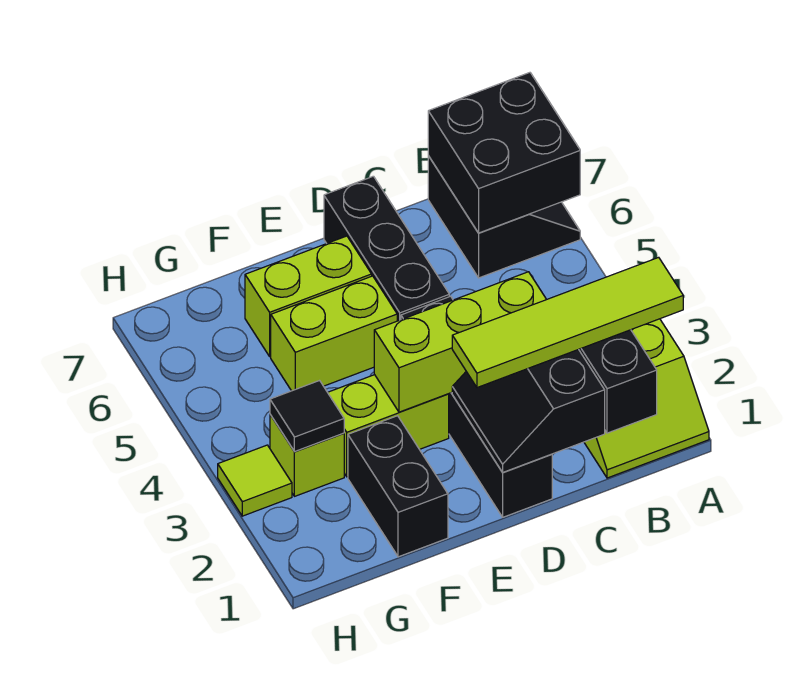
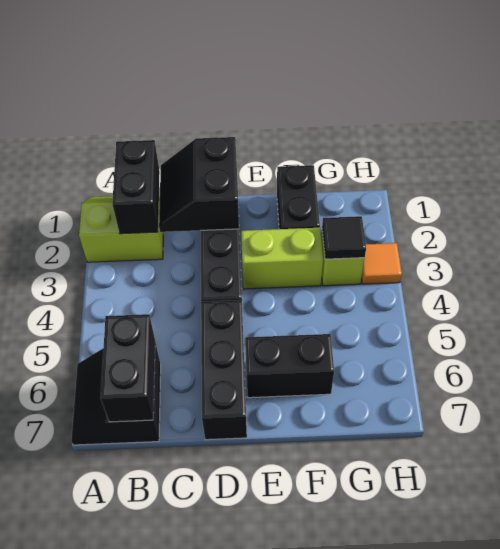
lime tile A2:D2 level 3 -> none
black brick A6:B7 level 2 -> black brick B6:B7 level 2
black slope C1:D2 level 2 top C -> black slope C1:D2 level 2 top D
lime brick C3:E3 level 2 -> none
lime brick E5:F5 level 1 -> none
lime brick E6:F6 level 1 -> black brick E6:F6 level 1
lime tile H3 level 1 -> orange tile H3 level 1

